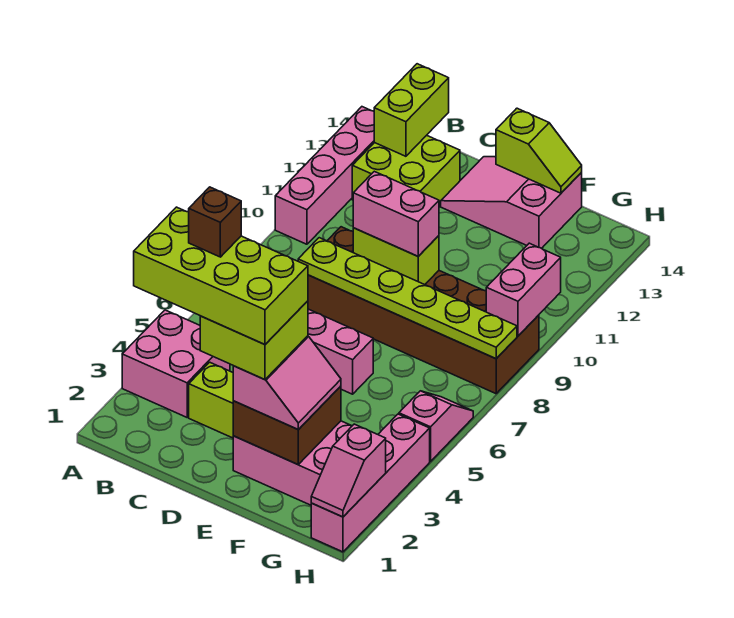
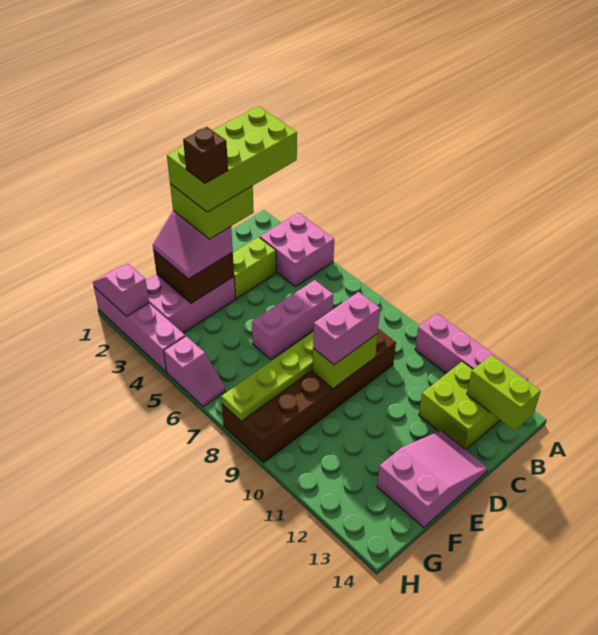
brown brick C3 level 6 -> brown brick E3 level 6
lime slope E14:F14 level 2 top E -> none
pink brick H9:H10 level 2 -> none

